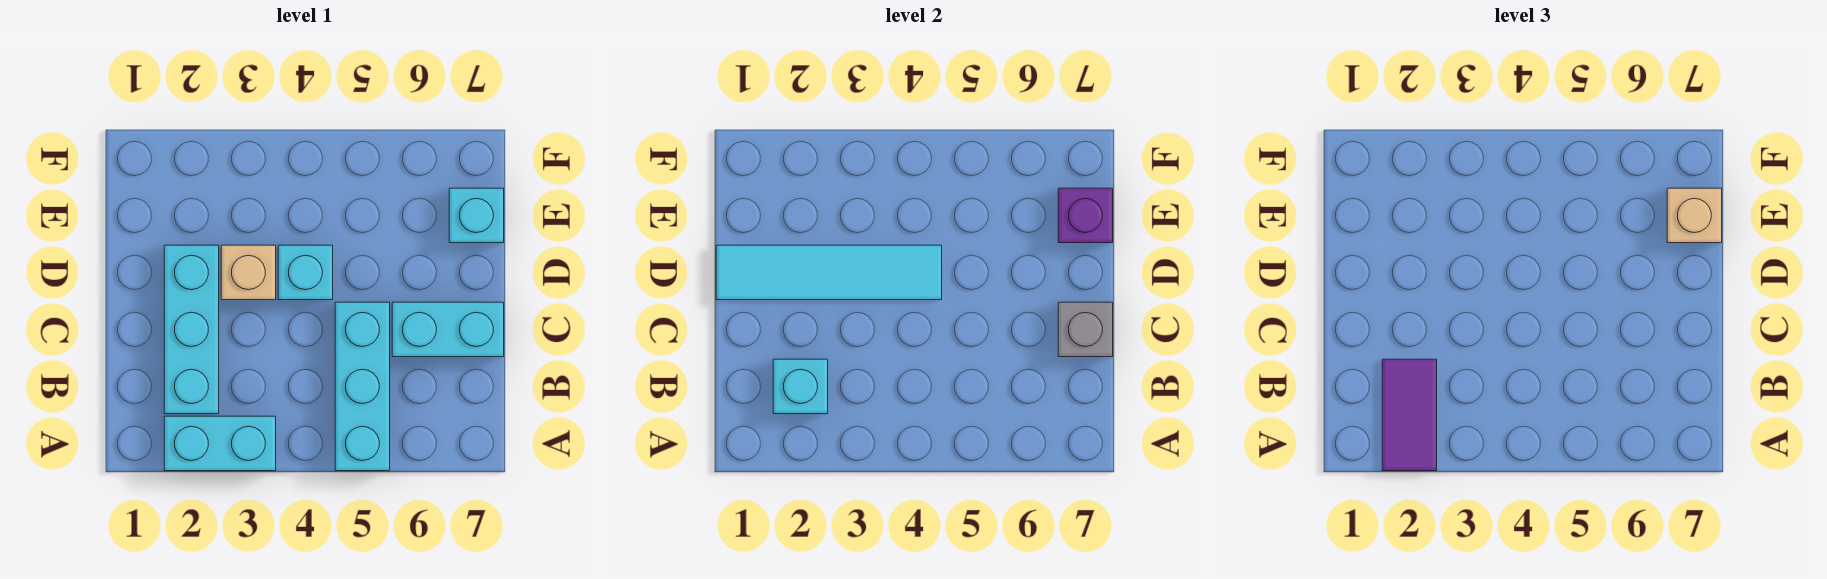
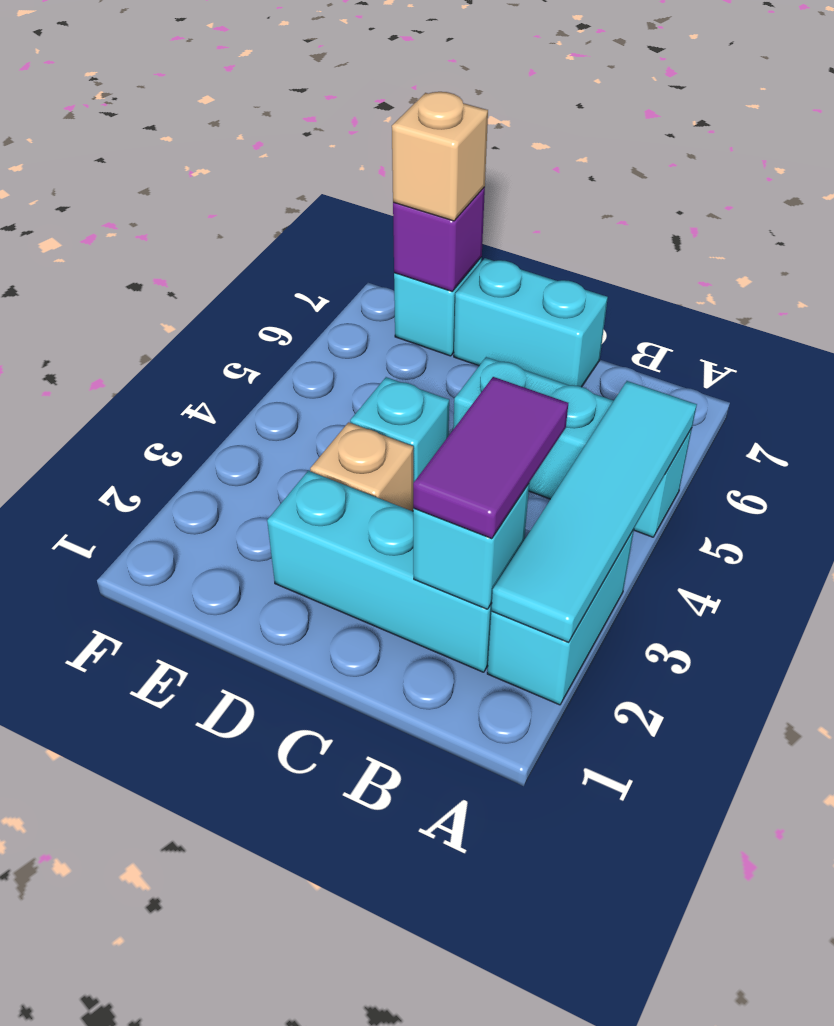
purple tile A2:B2 level 3 -> purple tile B2:B3 level 3
cyan brick C6:C7 level 1 -> cyan brick C7:D7 level 1
grey brick C7 level 2 -> none
cyan tile D1:D4 level 2 -> cyan tile A2:A5 level 2

